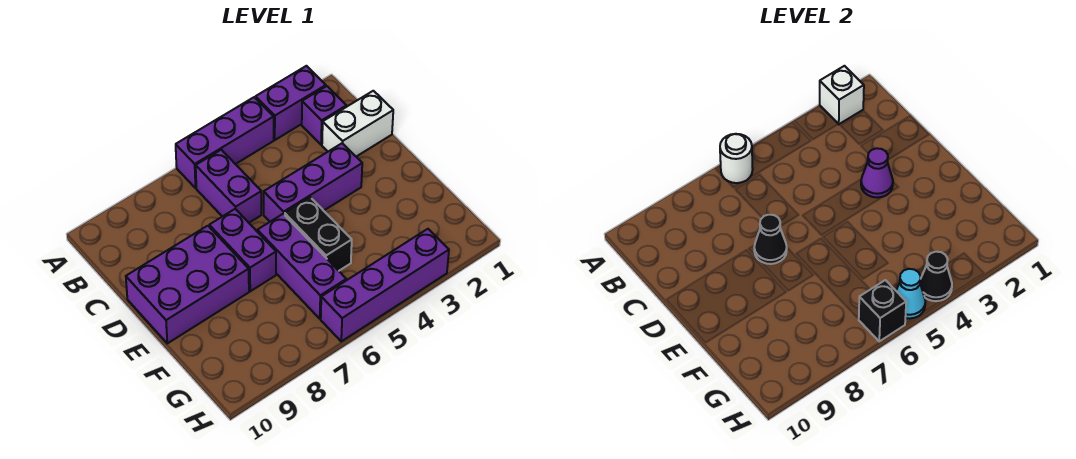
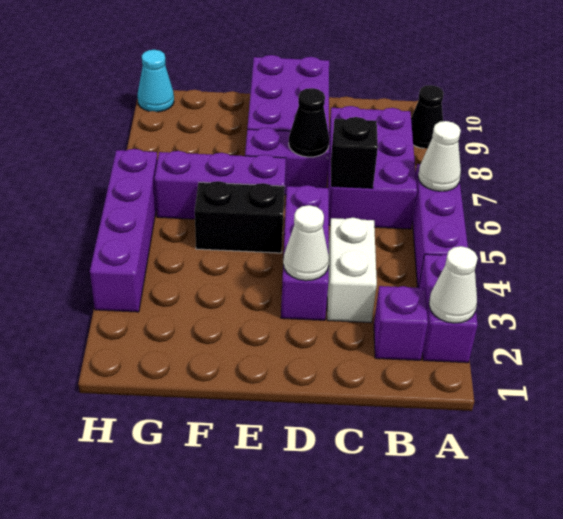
white brick A2 level 2 -> white cone A2 level 2
white round brick A6 level 2 -> white cone A6 level 2
purple brick B6:C6 level 1 -> purple brick B6:C8 level 1
white brick C1:C2 level 1 -> white brick C3:C4 level 1
purple cone D3 level 2 -> white cone D3 level 2
black cone H4 level 2 -> black cone A9 level 1
cyan cone H5 level 2 -> cyan cone H10 level 1
black brick H6 level 2 -> black brick C6 level 2

